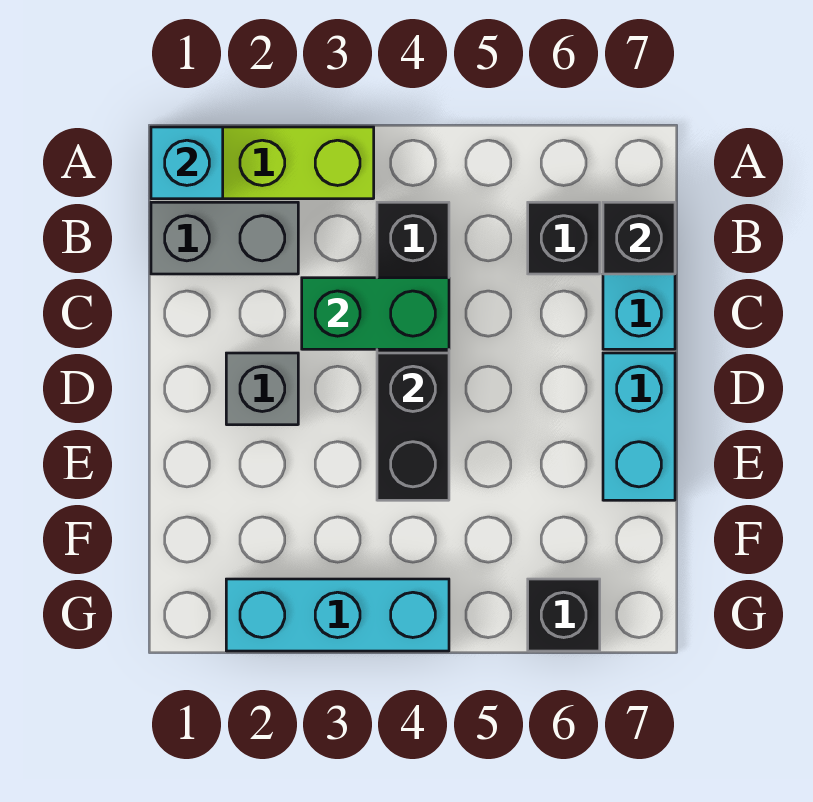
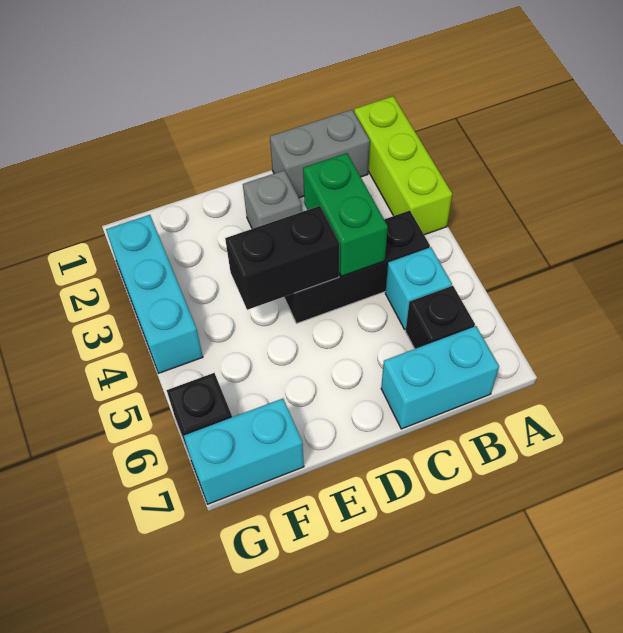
cyan brick A1 level 2 -> cyan brick B5 level 1
grey brick B1:B2 level 1 -> grey brick B1:C1 level 1
black brick B7 level 2 -> none
cyan brick D7:E7 level 1 -> cyan brick F7:G7 level 1

